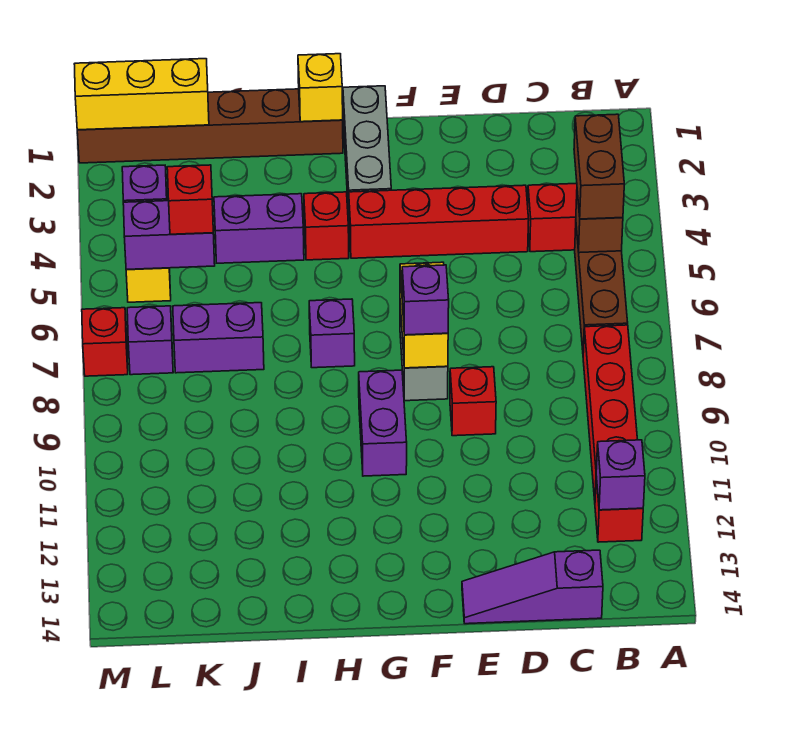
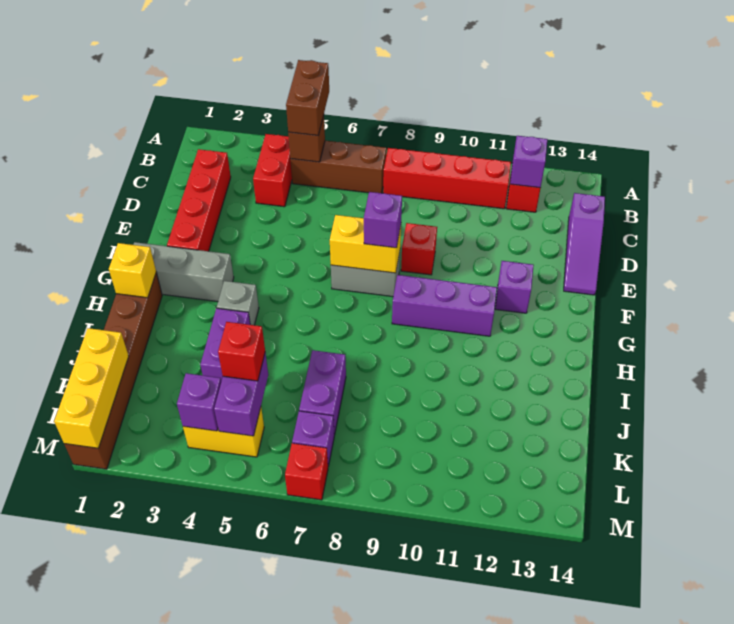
brown brick B4:B5 level 3 -> brown brick A5:B5 level 3
red brick D4:G4 level 1 -> red brick C2:F2 level 1
purple brick G9:G10 level 1 -> purple brick G9:G11 level 1
red brick H4 level 1 -> grey brick H4 level 1
purple brick H7 level 1 -> purple brick F12 level 1

